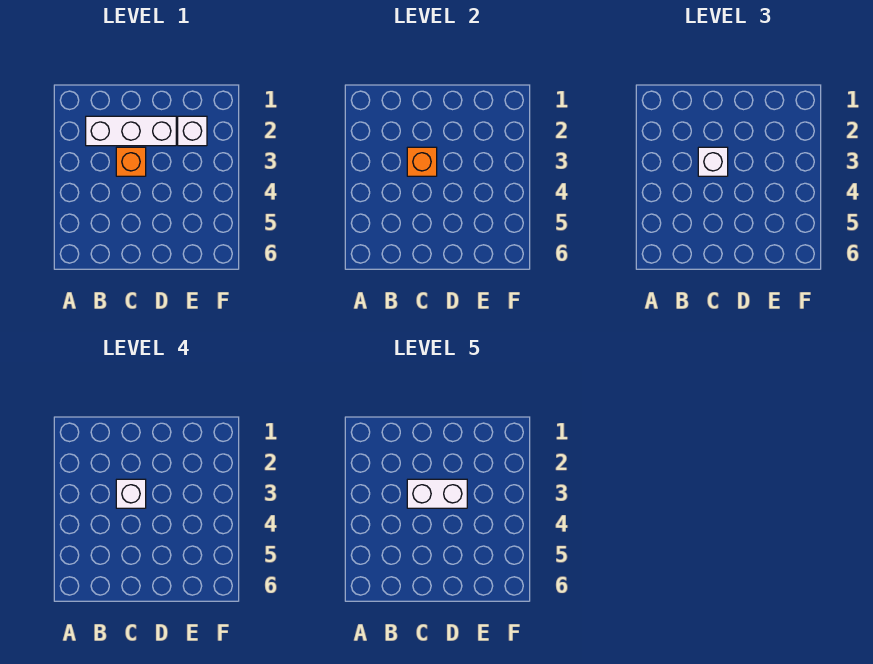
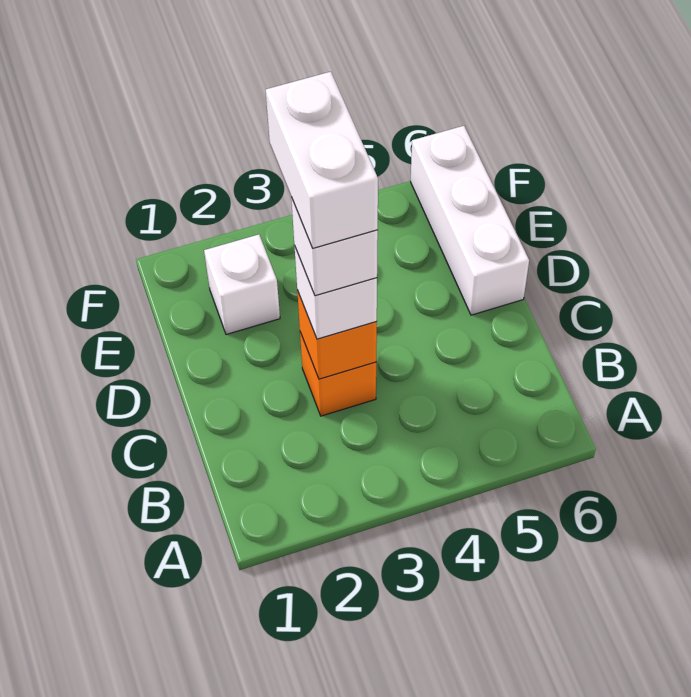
white brick B2:D2 level 1 -> white brick D6:F6 level 1

